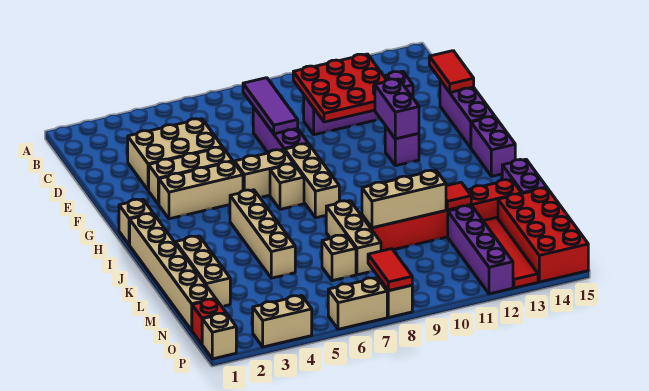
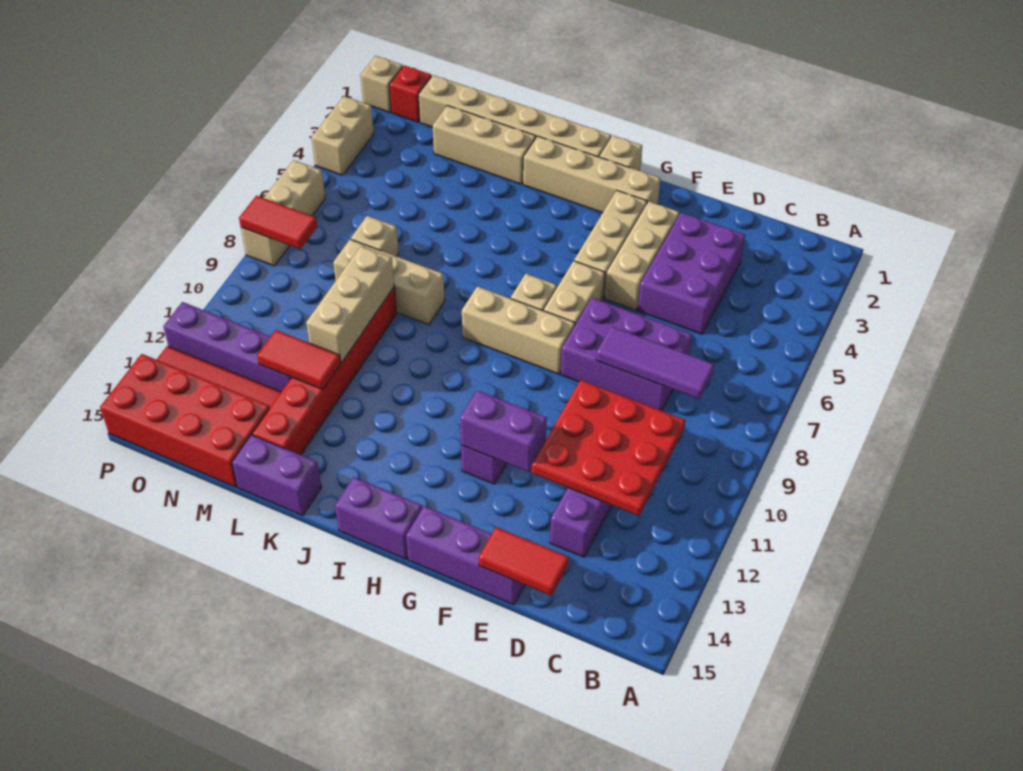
tan brick D3:E5 level 1 -> purple brick D3:E5 level 1
purple brick D8:F8 level 1 -> purple brick D7:F8 level 1
tan brick I5:L5 level 1 -> tan brick G2:J2 level 1
red tile L12 level 2 -> red tile L12:M12 level 2

